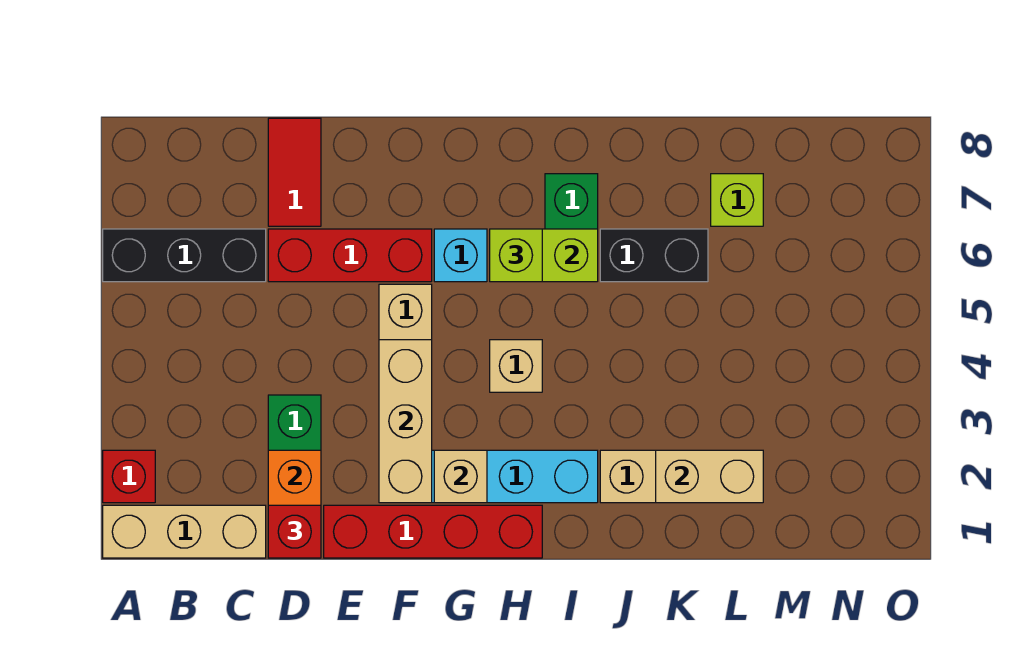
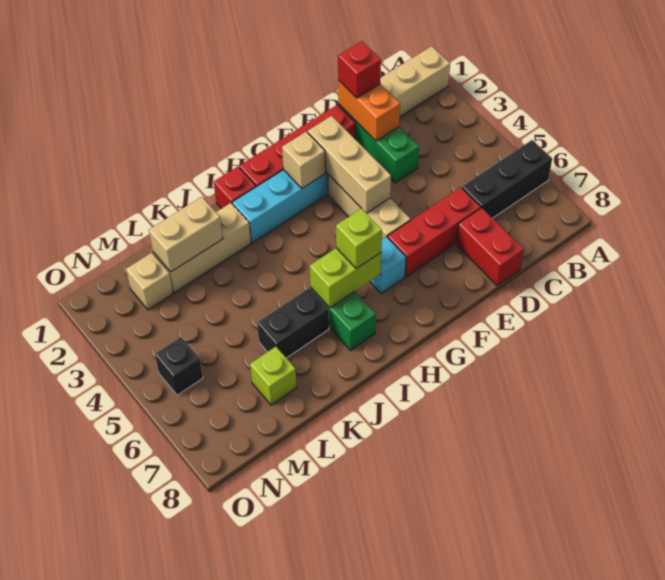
red brick A2 level 1 -> red brick I1 level 1
red tile D7:D8 level 1 -> red brick D7:D8 level 1
tan brick H4 level 1 -> tan brick M2 level 1
none -> black brick N5 level 1

